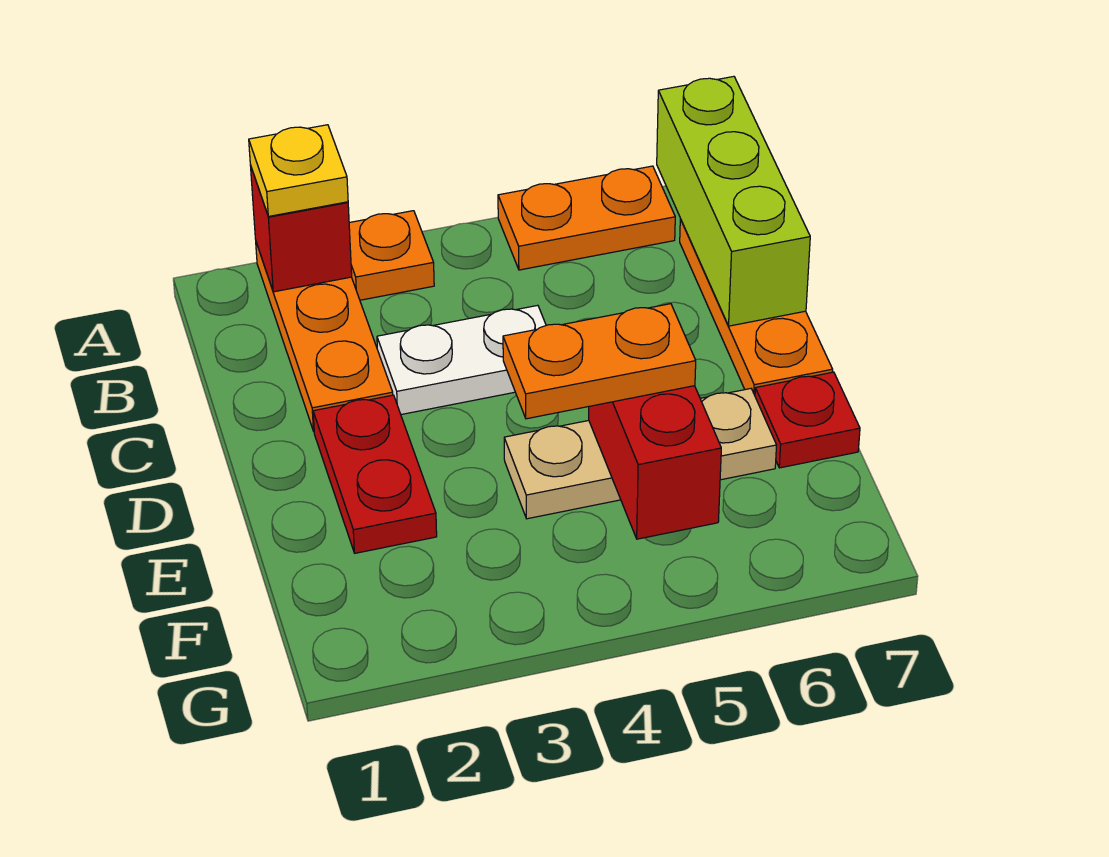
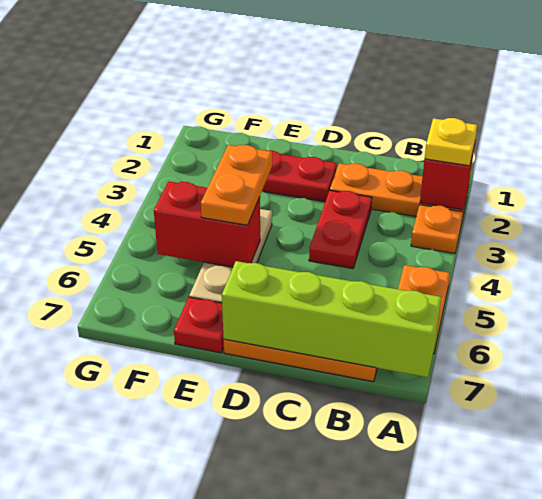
lime brick A7:C7 level 2 -> lime brick A7:D7 level 2
white plate C3:C4 level 1 -> red plate C3:C4 level 1

